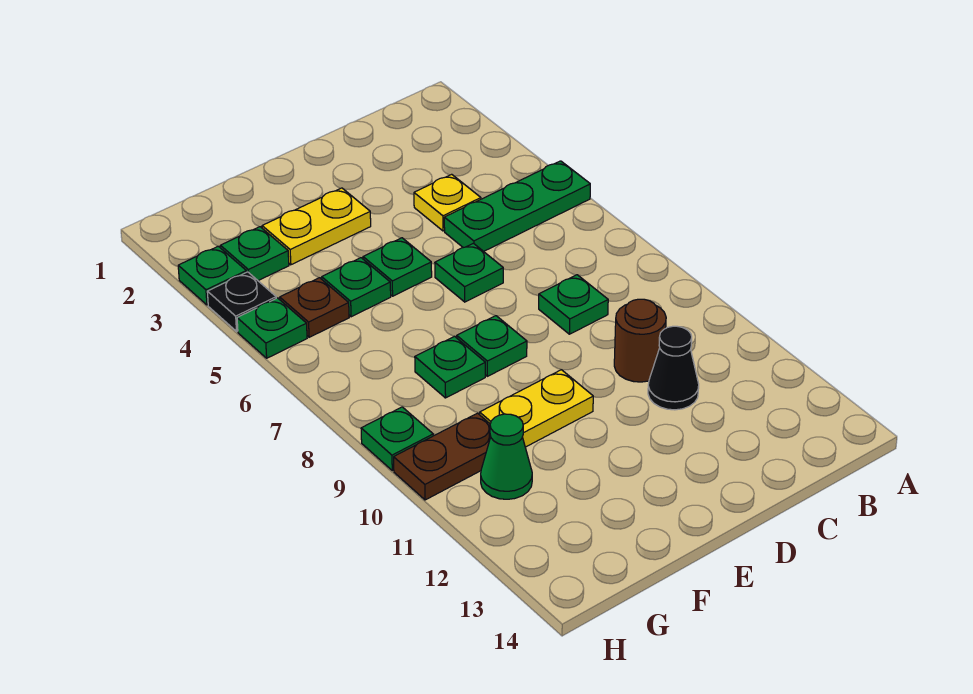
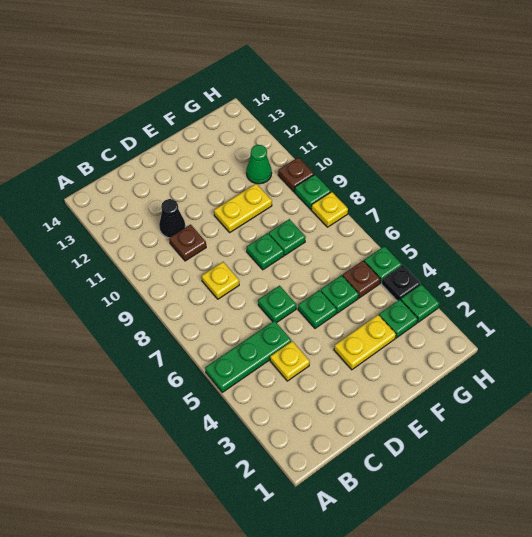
green plate C8 level 1 -> yellow plate C8 level 1
brown round brick C10 level 1 -> brown plate C10 level 1
brown plate G10:H10 level 1 -> brown plate H10 level 1
none -> yellow plate H8 level 1

